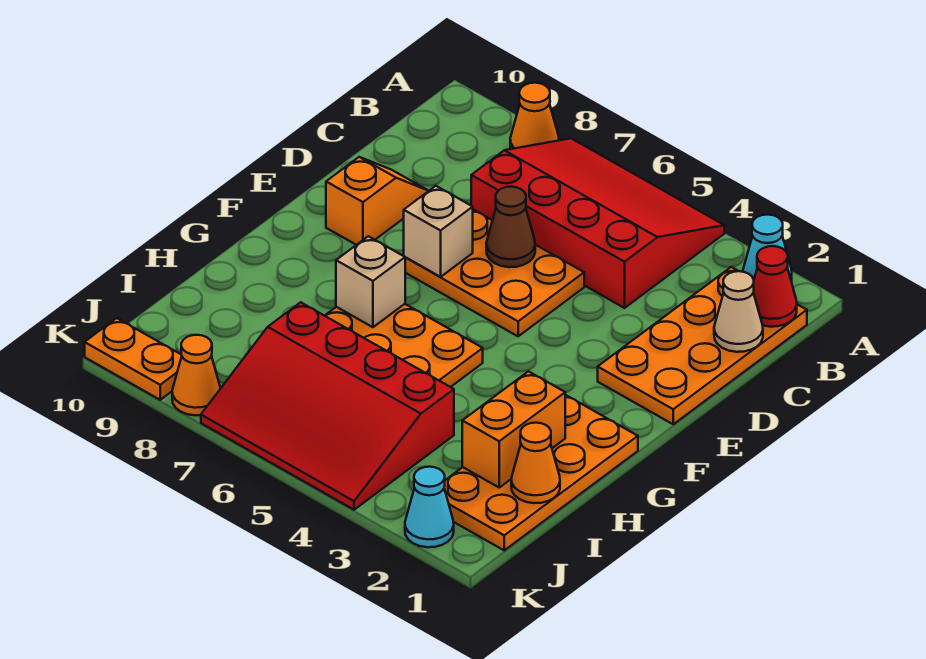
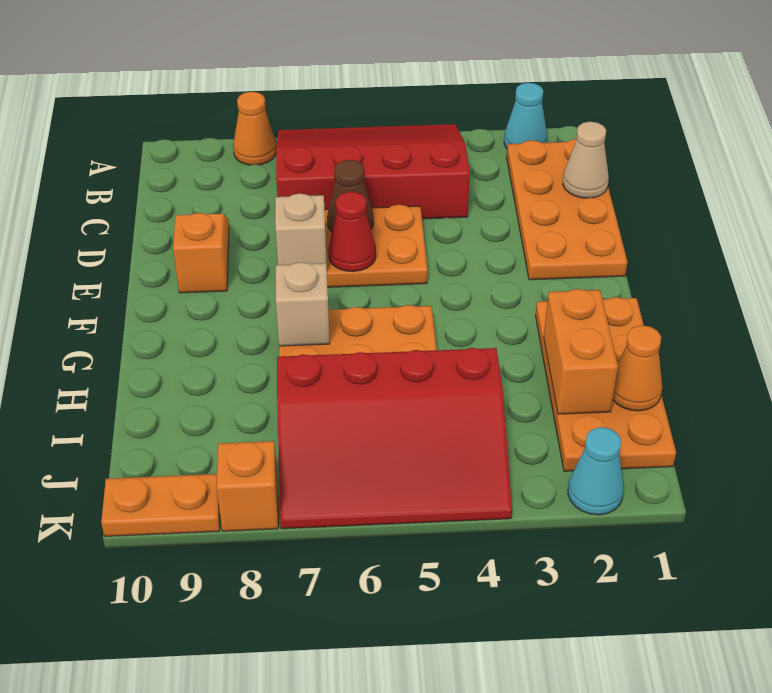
red cone B1 level 2 -> red cone E6 level 2
orange cone K8 level 1 -> orange brick K8 level 1

